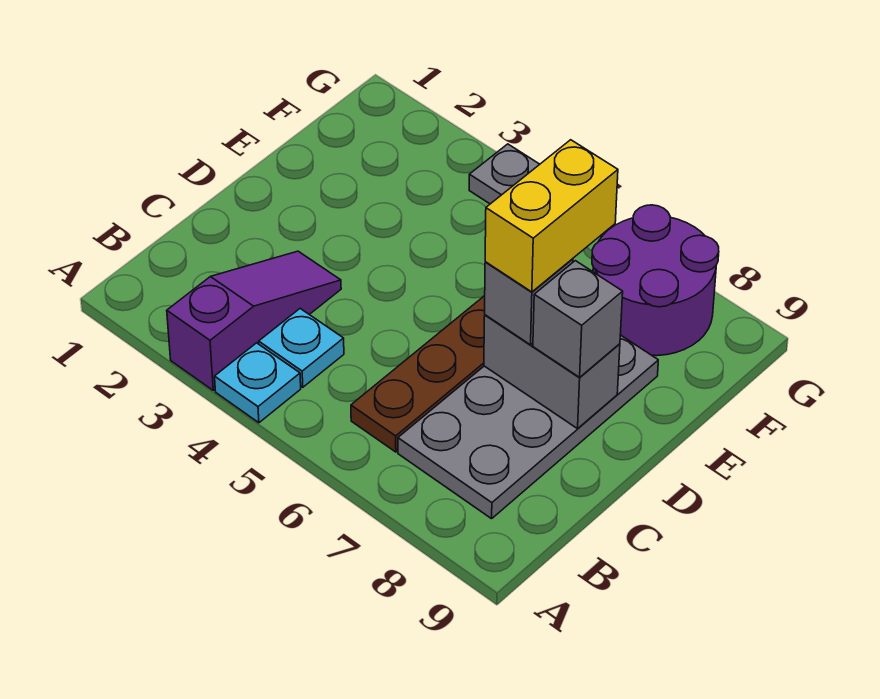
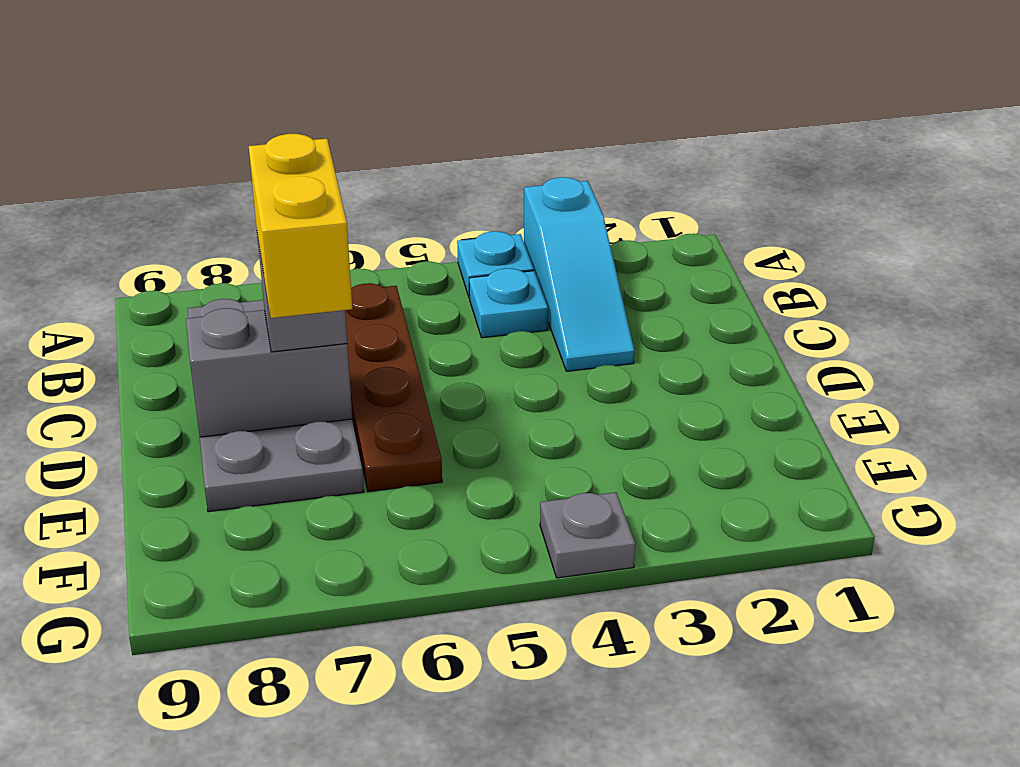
purple slope A3:C3 level 1 top A -> cyan slope A3:C3 level 1 top A
grey brick D8 level 3 -> none
purple round brick F7:G8 level 1 -> none

